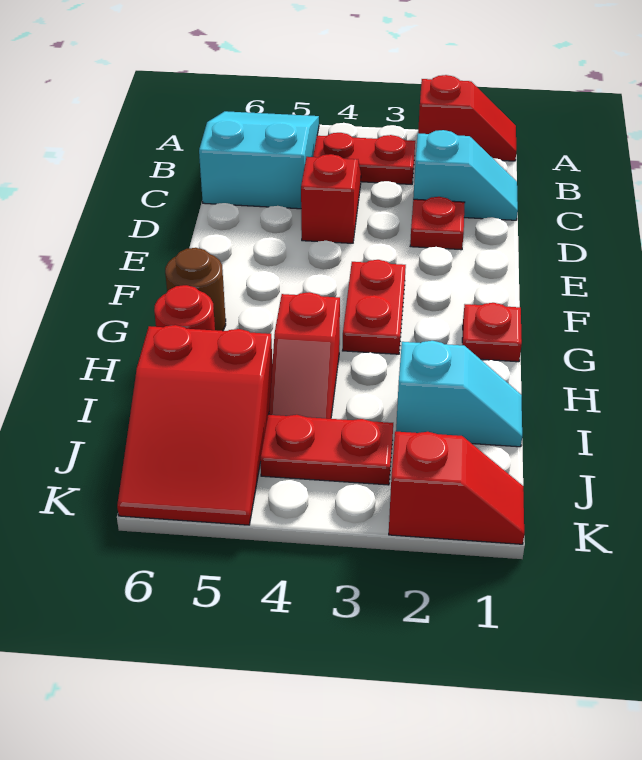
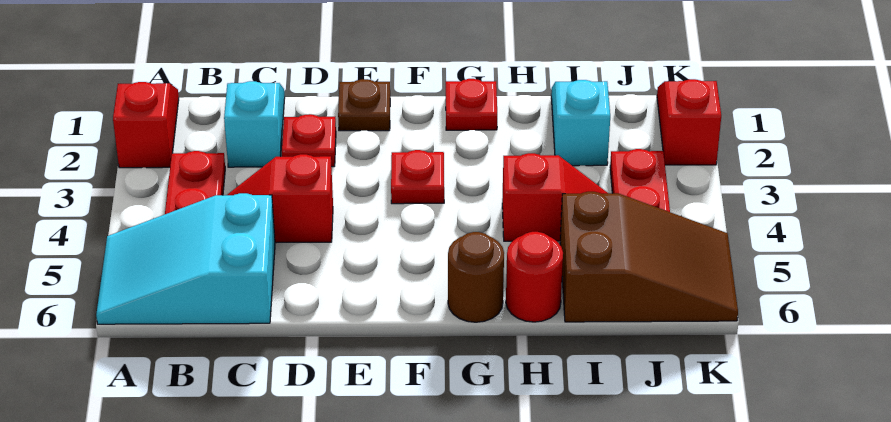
none -> brown plate E1 level 1
red plate F3:G3 level 1 -> red plate F3 level 1
red slope I5:K6 level 1 top I -> brown slope I5:K6 level 1 top I

